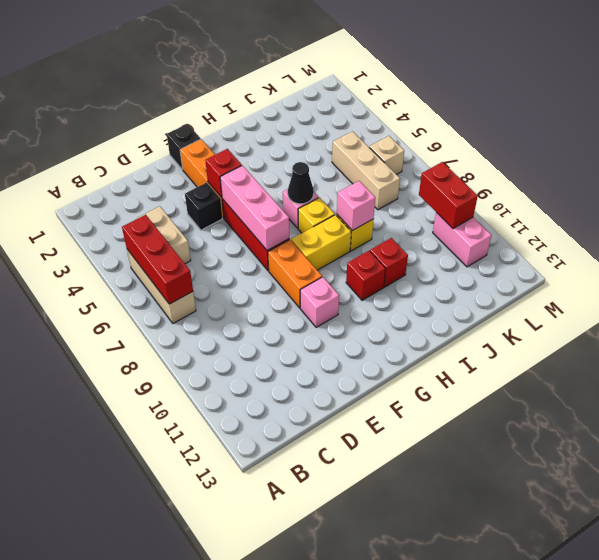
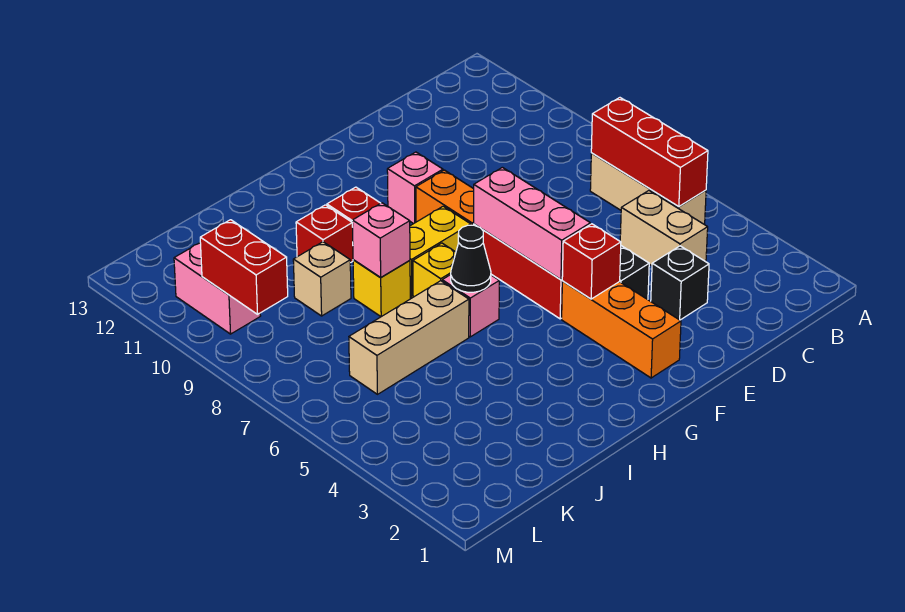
black brick F1 level 1 -> black brick D3 level 1
tan brick K5:K7 level 1 -> tan brick I6:K6 level 1
tan brick L6 level 1 -> tan brick J9 level 1

